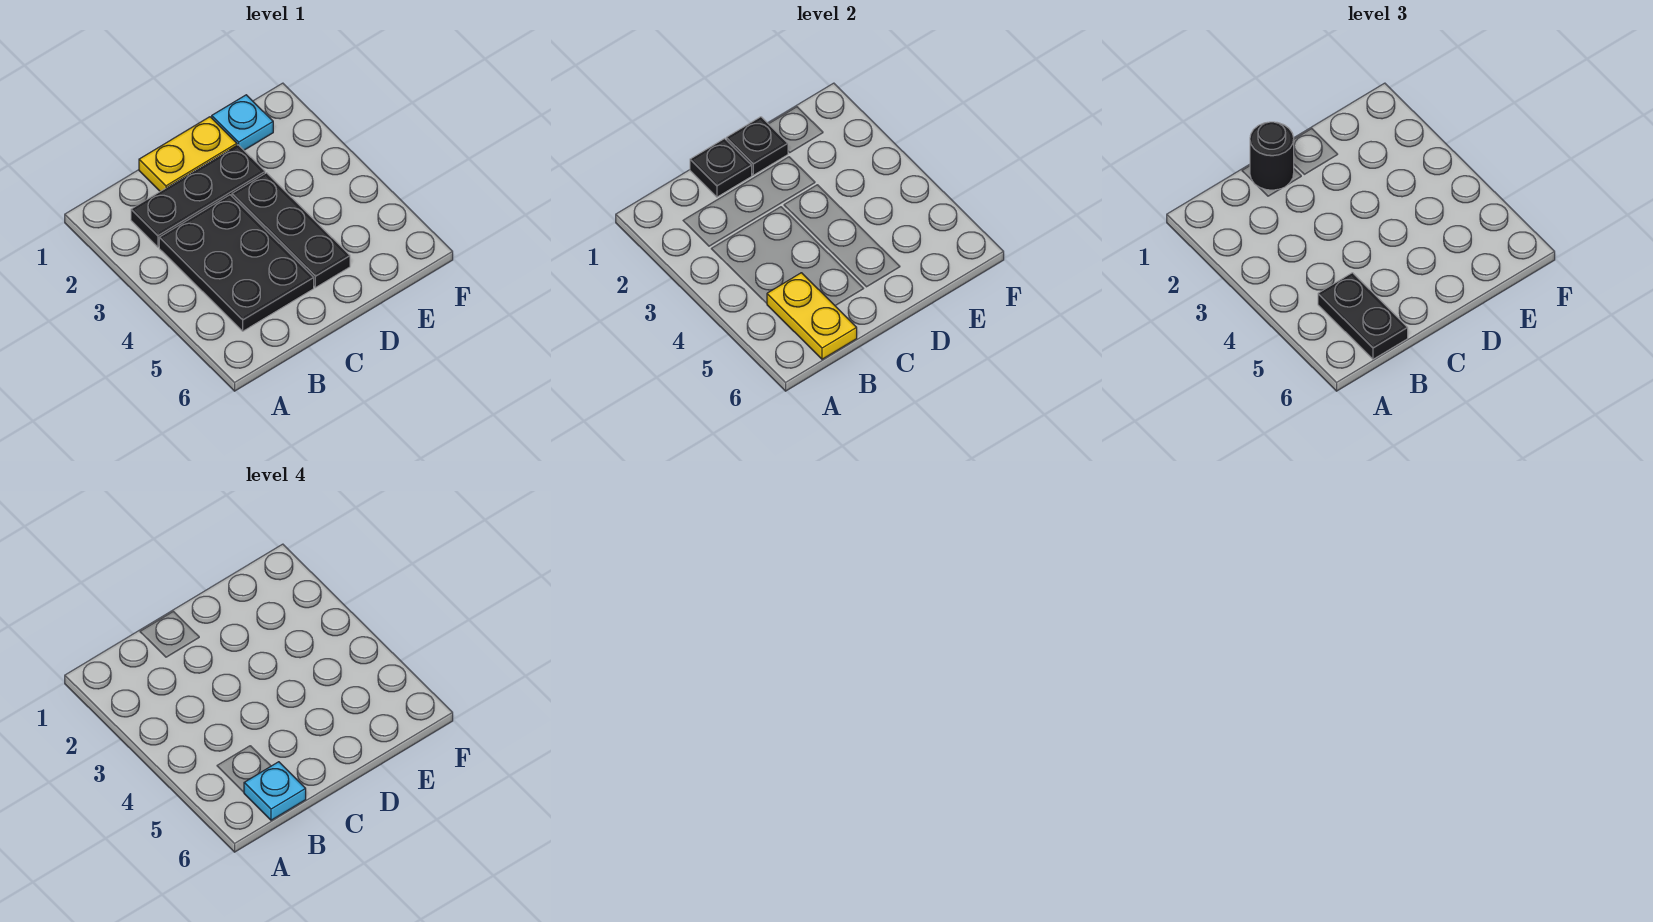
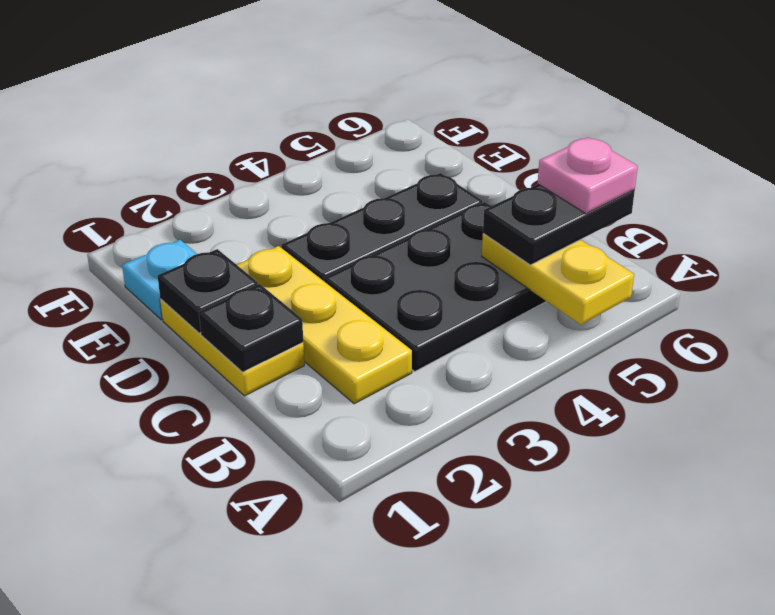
black plate B2:D2 level 1 -> yellow plate B2:D2 level 1
yellow plate B5:B6 level 2 -> yellow plate A5:B5 level 2
cyan plate B6 level 4 -> pink plate B6 level 4
black round brick C1 level 3 -> none

